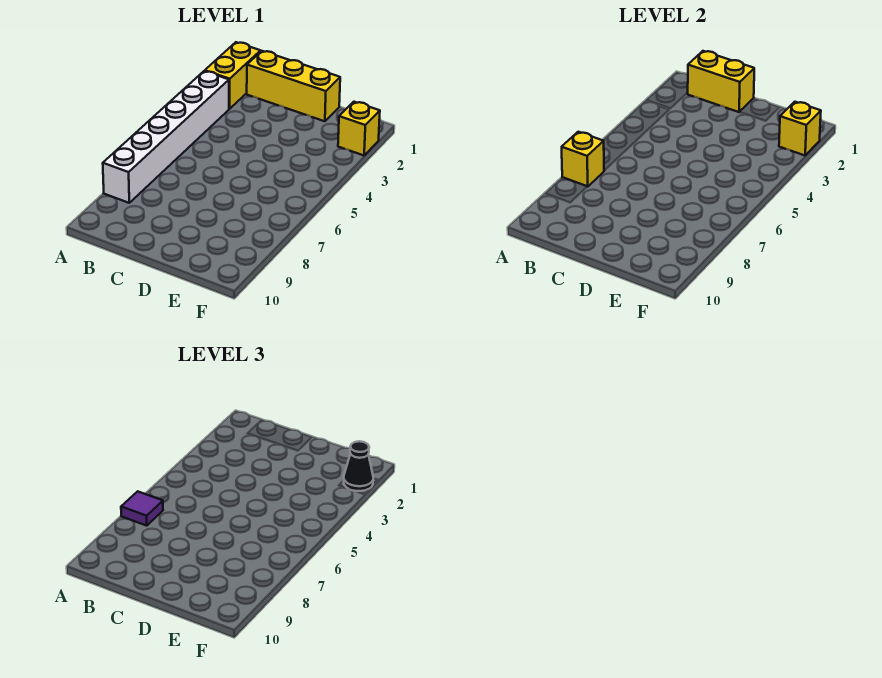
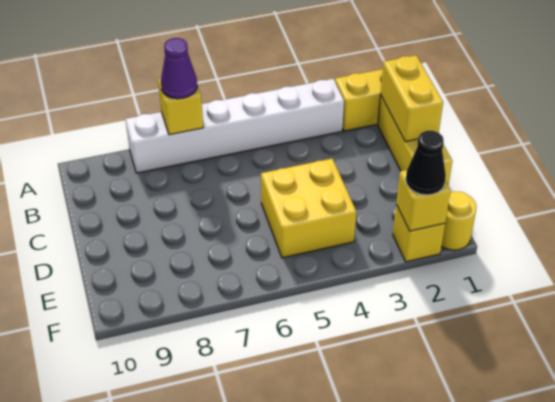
purple tile A7 level 3 -> purple cone A7 level 3
none -> yellow brick D4:E5 level 1
none -> yellow round brick F1 level 1

